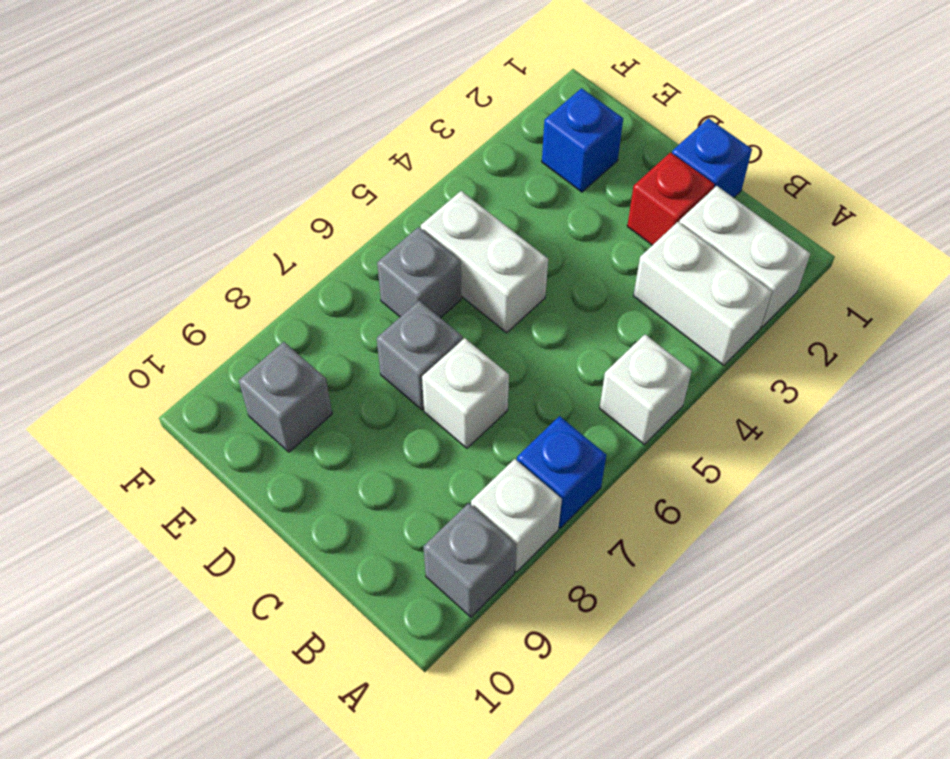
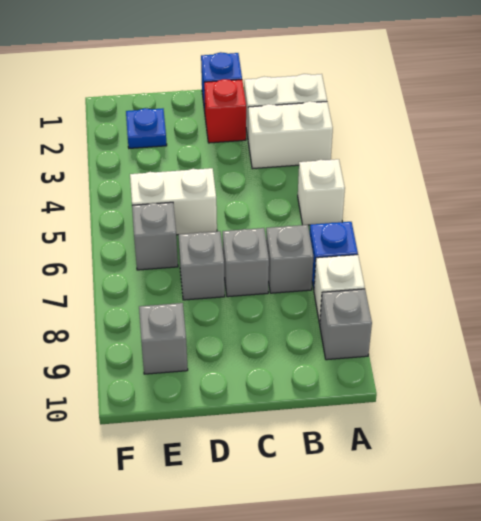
none -> grey brick B7 level 1
white brick C7 level 1 -> grey brick C7 level 1
blue brick E2 level 1 -> blue plate E2 level 1

